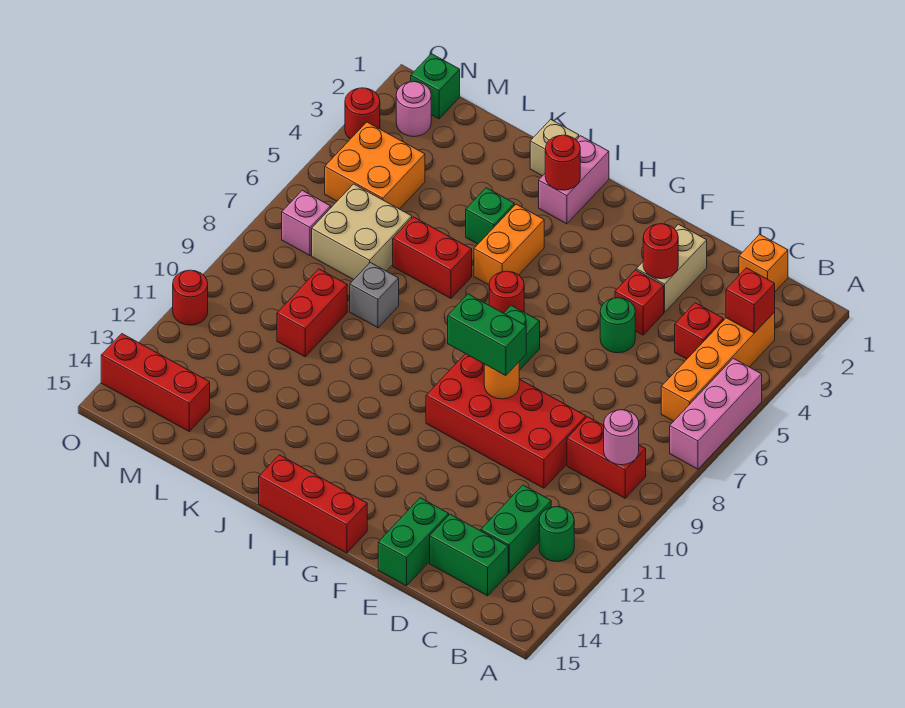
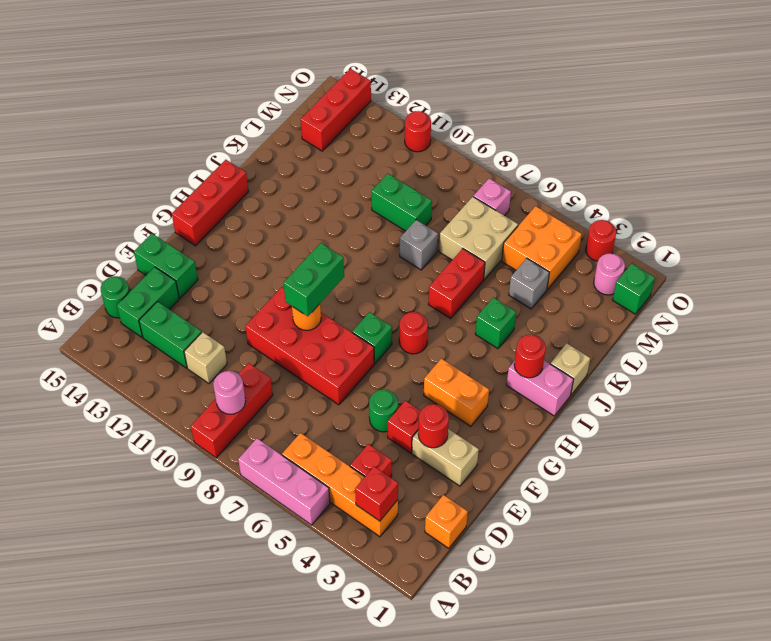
red brick B9:C9 level 1 -> red brick A9:C9 level 1
green round brick B12 level 1 -> green round brick C15 level 1
none -> tan brick C11 level 1
red brick D9:G10 level 1 -> red brick E7:F10 level 1
orange brick I4:I5 level 1 -> orange brick G3:G4 level 1
none -> grey brick L4 level 1
red brick L9:L10 level 1 -> green brick L9:L10 level 1

